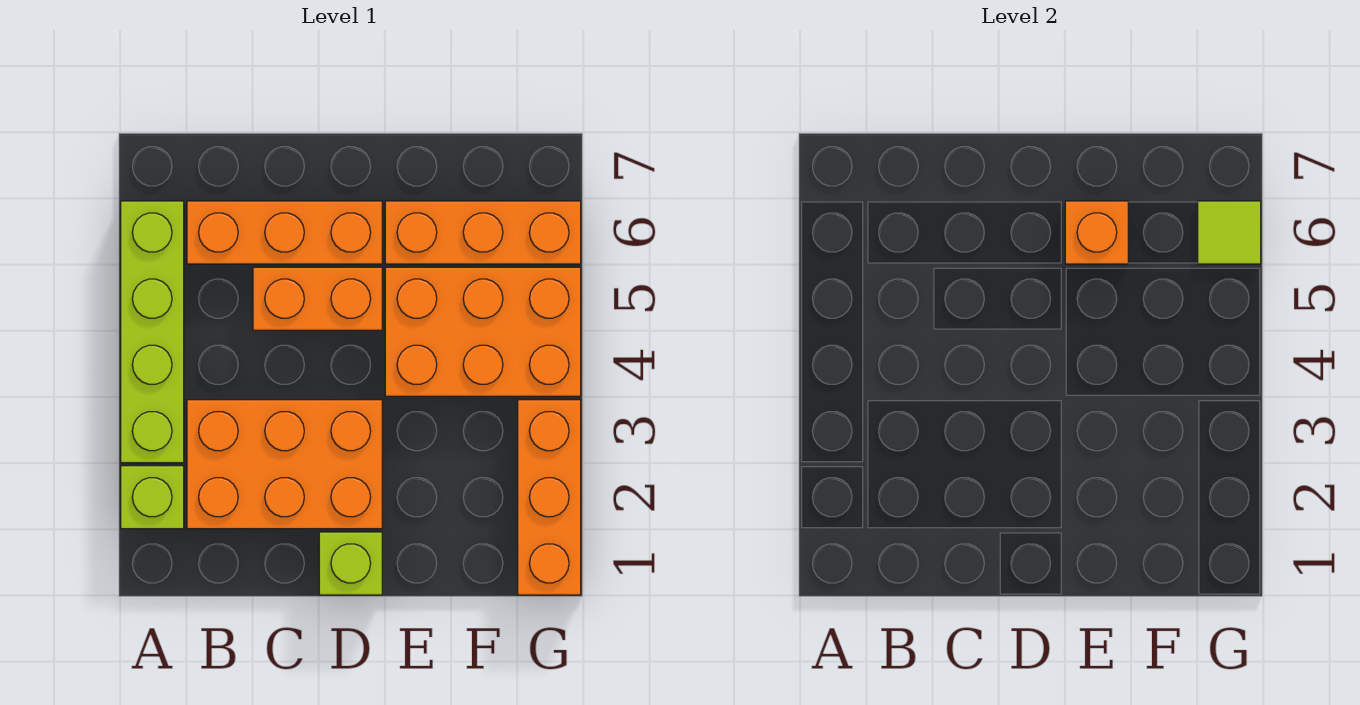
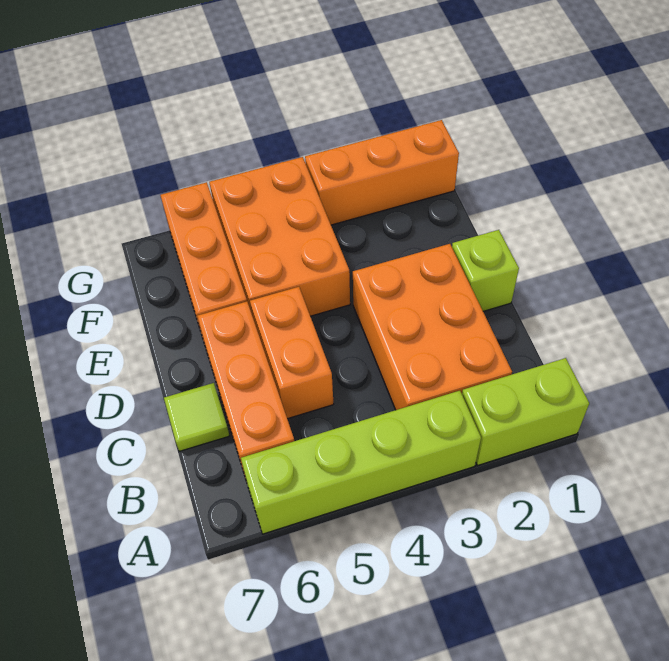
lime brick A2 level 1 -> lime brick A1:A2 level 1
orange brick E6 level 2 -> none
lime tile G6 level 2 -> lime tile C7 level 1

